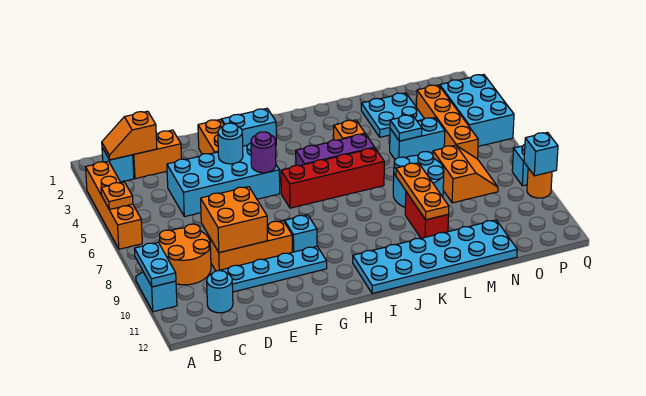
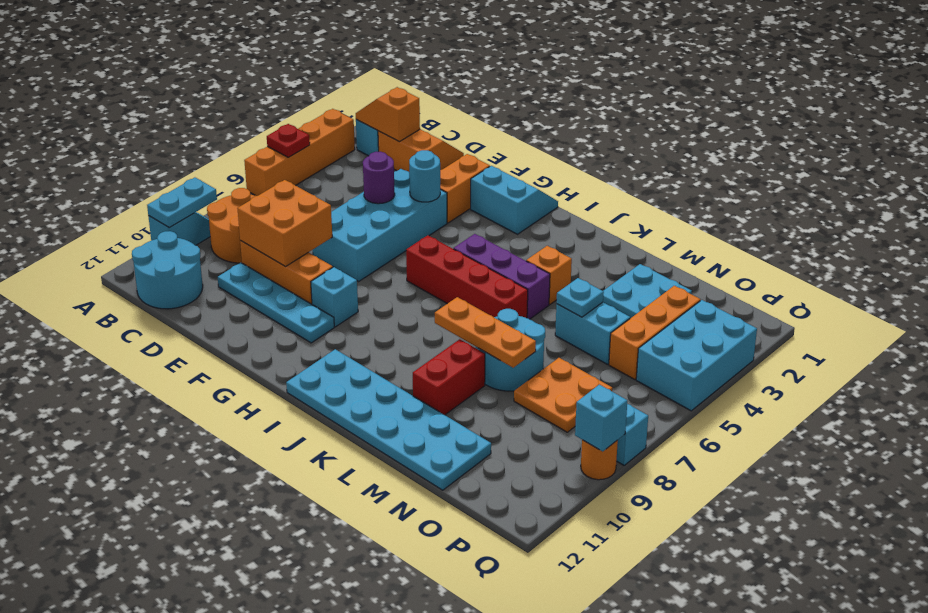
orange plate A5 level 2 -> red plate A5 level 2
cyan round brick C11 level 1 -> cyan round brick B11:C12 level 1
cyan brick D4:G5 level 1 -> cyan brick E4:F7 level 1
purple round brick G5 level 2 -> purple round brick E5 level 2
orange plate L8:L10 level 2 -> orange plate K8:M8 level 2
orange slope N7:O8 level 1 top N -> orange plate N7:O8 level 1
orange brick O3:O6 level 1 -> orange brick O3:O5 level 1

